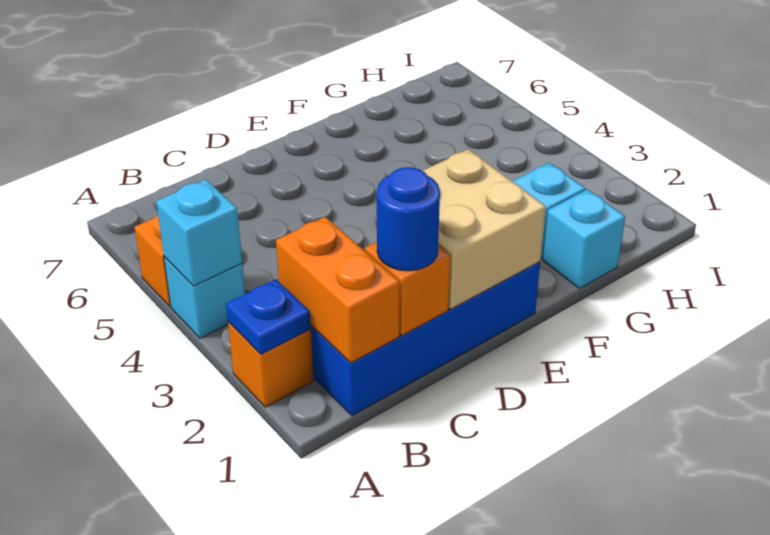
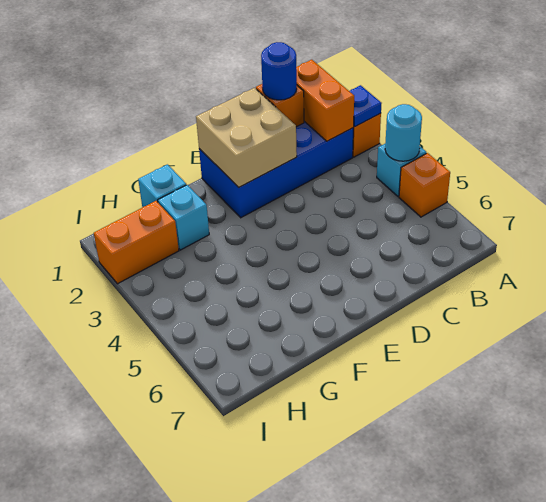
cyan brick A4 level 2 -> cyan round brick A4 level 2
none -> orange brick H2:I2 level 1

